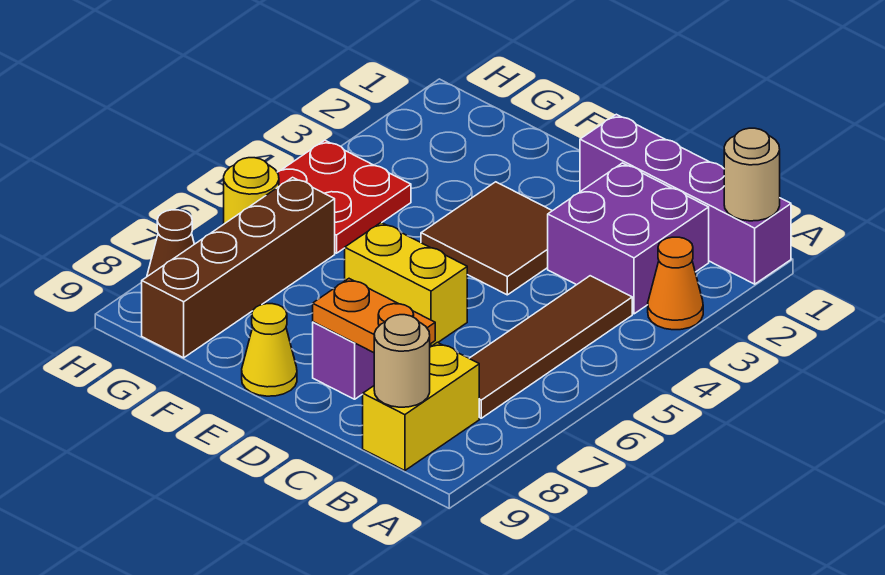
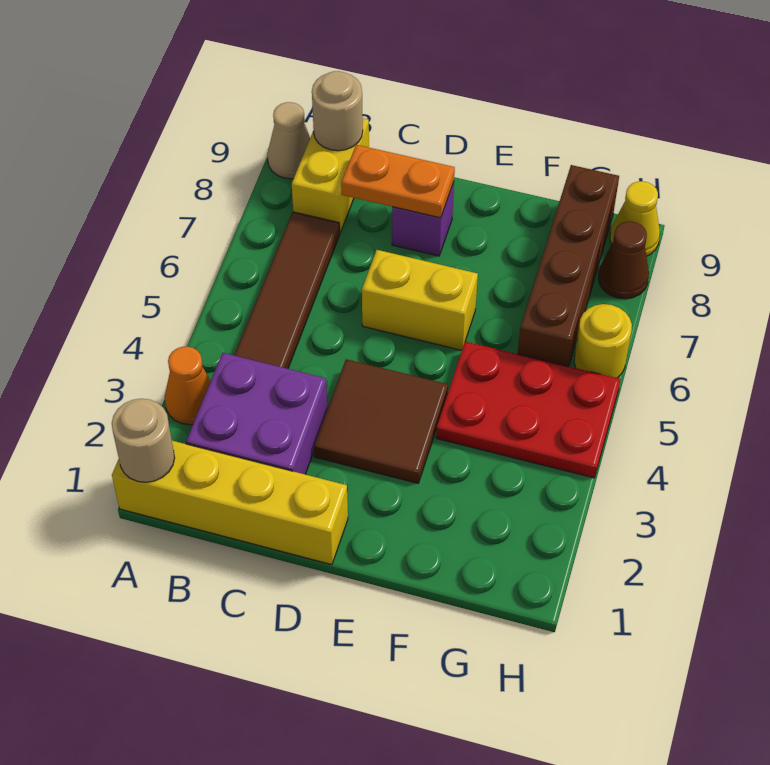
purple brick A1:D1 level 1 -> yellow brick A1:D1 level 1
none -> tan cone A9 level 1
yellow cone E9 level 1 -> yellow cone H9 level 1
red plate G4:H5 level 1 -> red plate F4:H5 level 1

